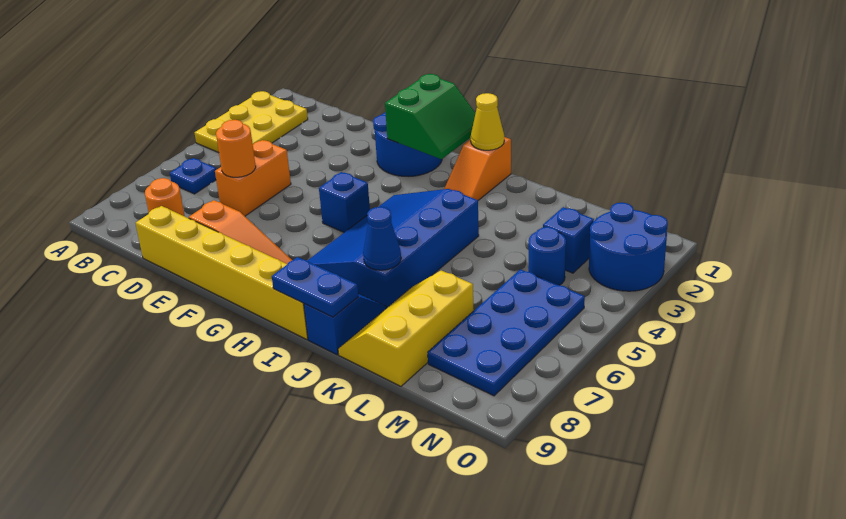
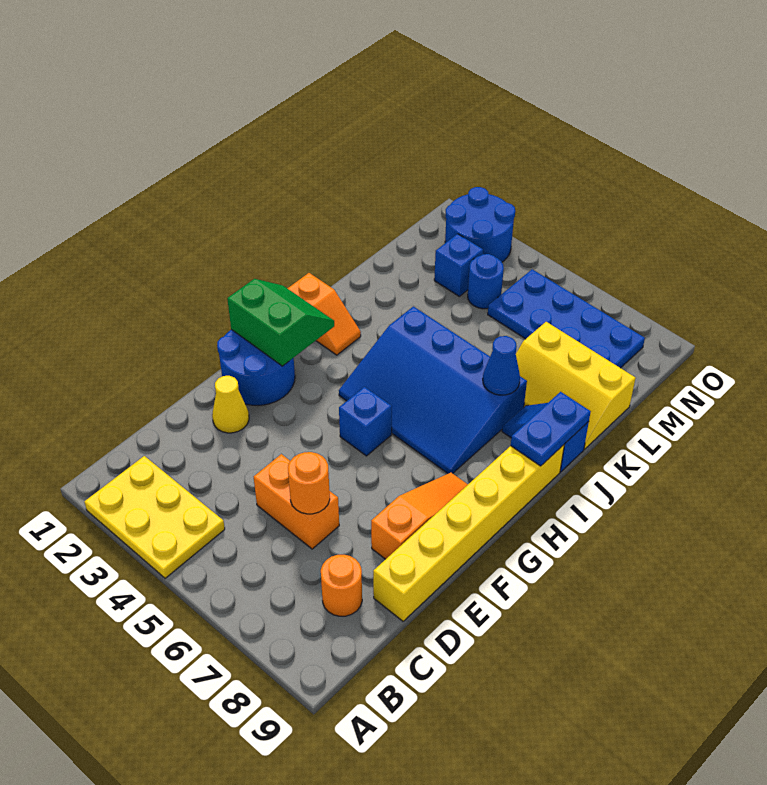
blue plate B6 level 1 -> none
yellow cone I1 level 2 -> yellow cone E2 level 1

